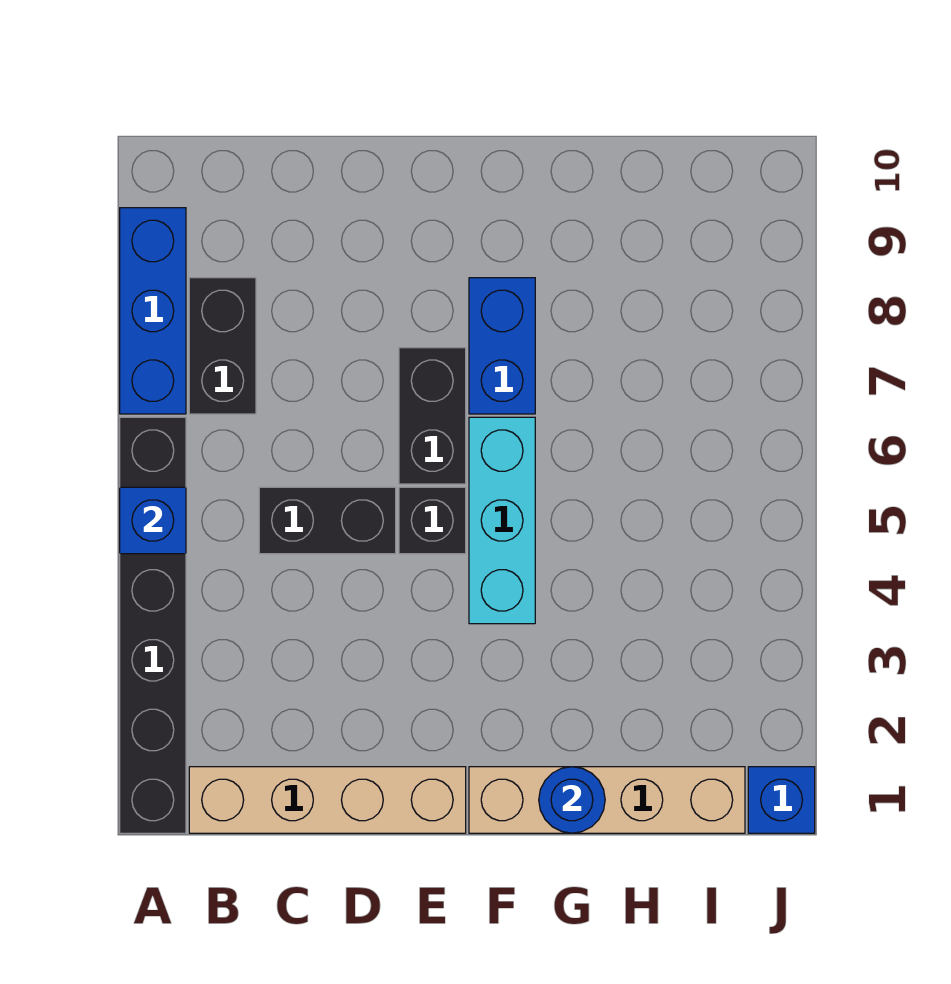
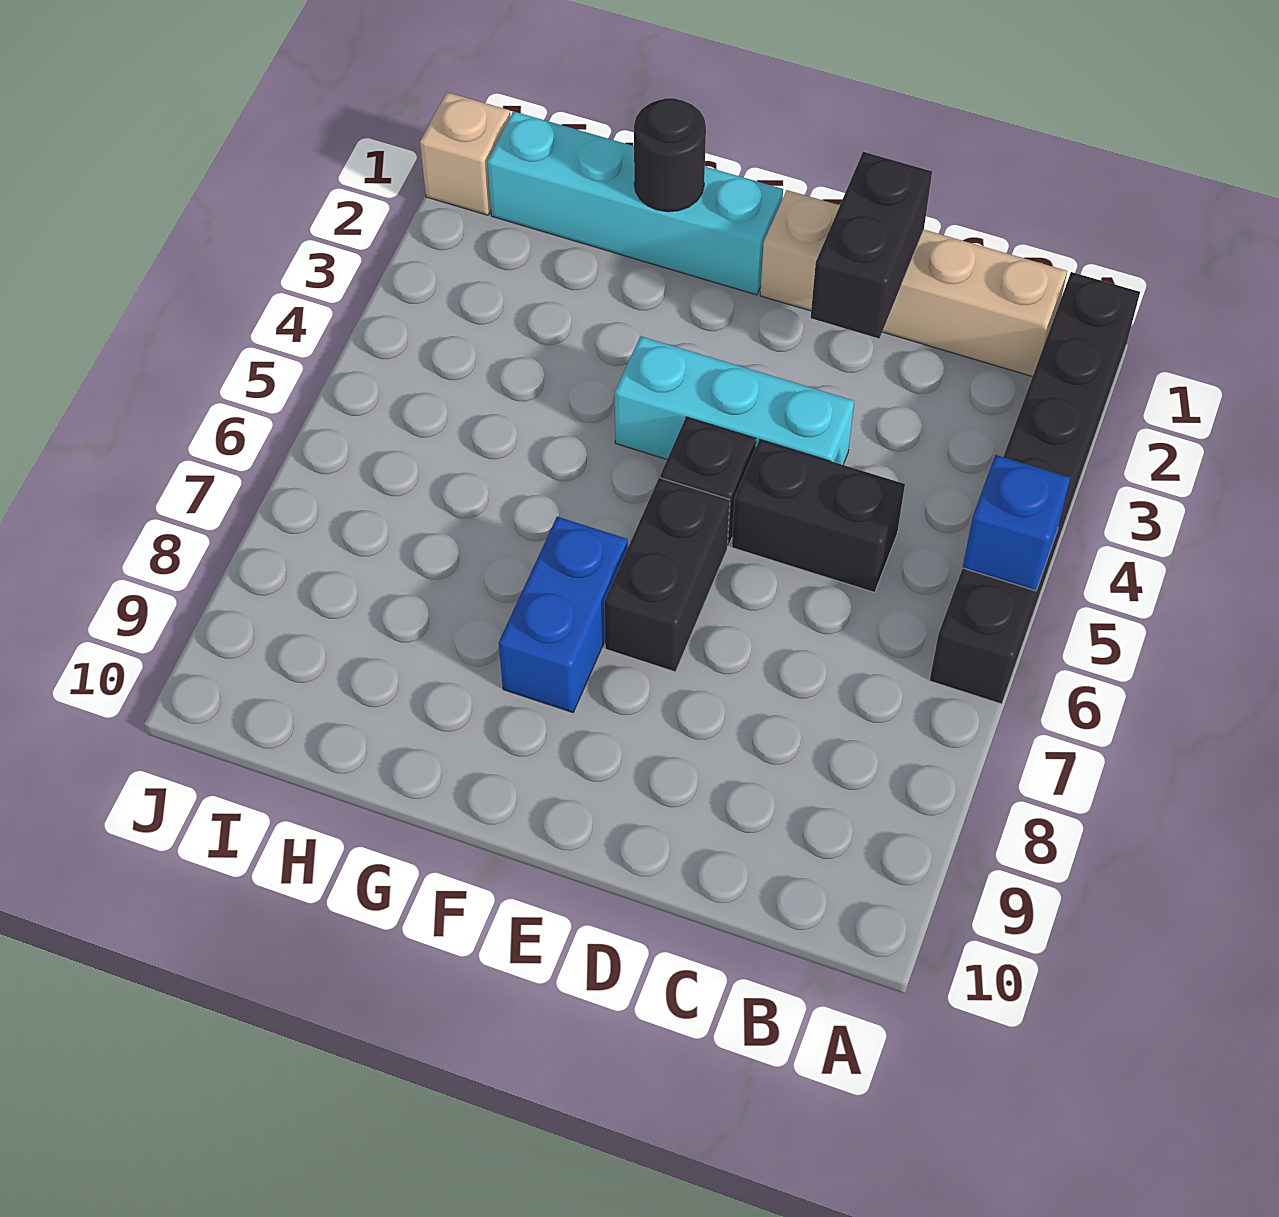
blue brick A7:A9 level 1 -> none
black brick B7:B8 level 1 -> black brick D1:D2 level 2
tan brick F1:I1 level 1 -> cyan brick F1:I1 level 1
cyan brick F4:F6 level 1 -> cyan brick D4:F4 level 1
blue round brick G1 level 2 -> black round brick G1 level 2
blue brick J1 level 1 -> tan brick J1 level 1

